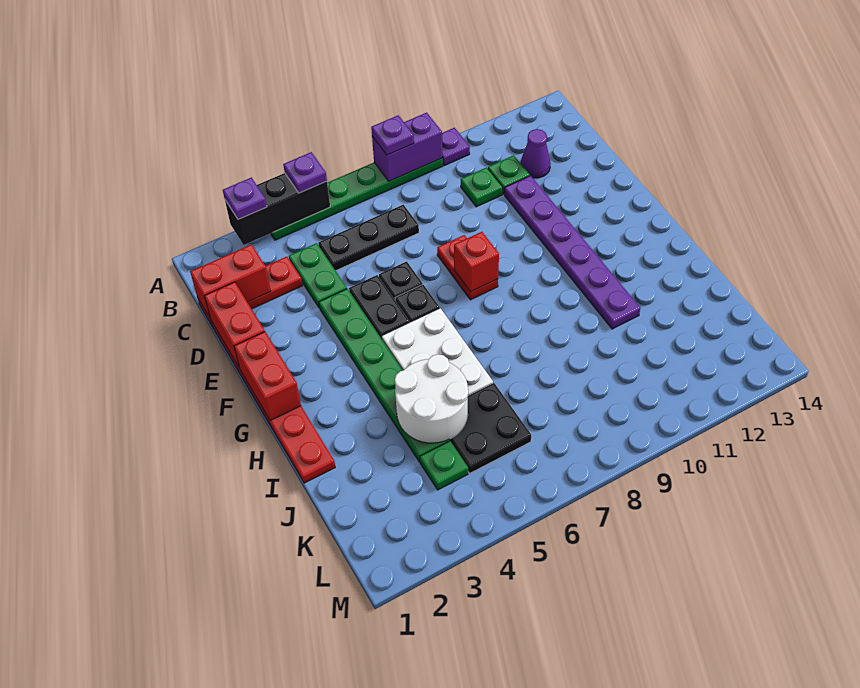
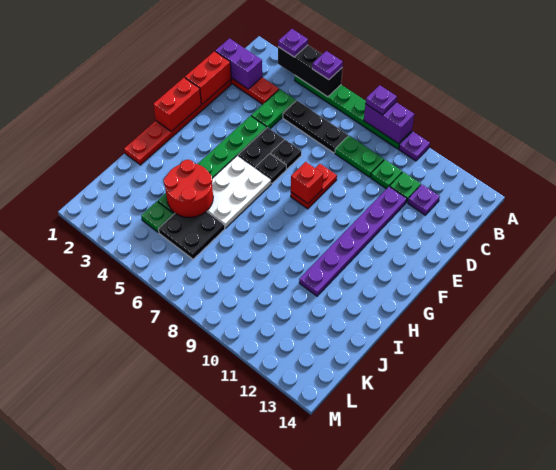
red brick C1:C2 level 2 -> purple brick C1:C2 level 2
none -> green plate C8:C9 level 1
purple cone C12 level 1 -> purple plate C12 level 1
white round brick I4:J5 level 2 -> red round brick I4:J5 level 2

